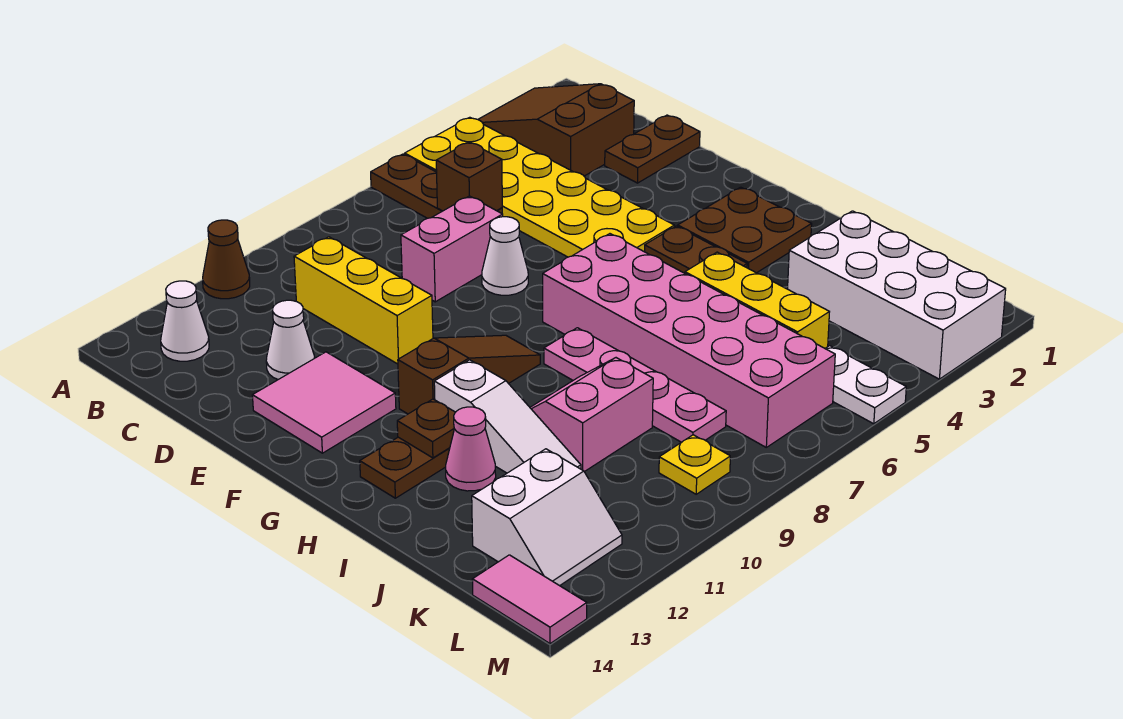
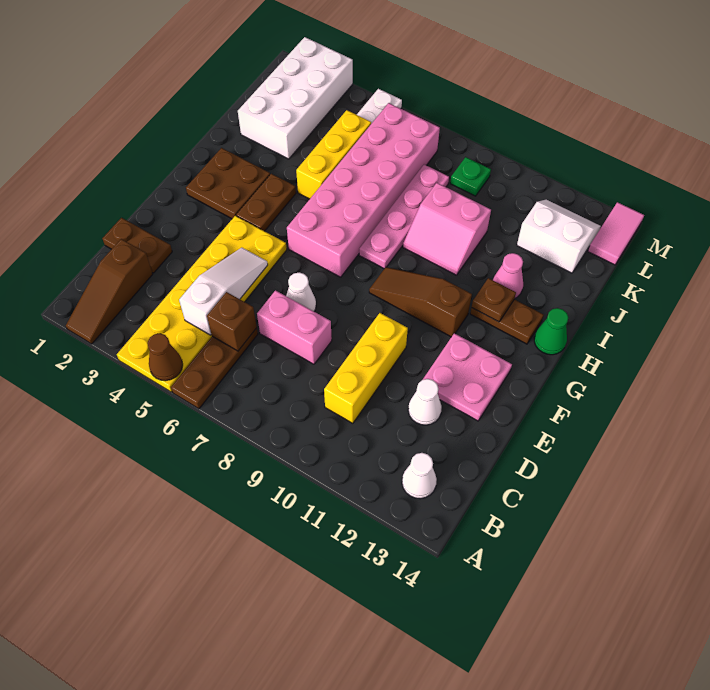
brown slope A2:C3 level 1 top C -> brown slope A2:C2 level 1 top C
brown cone A11 level 1 -> brown cone A5 level 2
pink tile E12:F13 level 1 -> pink plate E12:F13 level 1
white slope H11:J11 level 1 top H -> white slope C5:E5 level 2 top C
none -> green cone H14 level 1
yellow plate L9 level 1 -> green plate L9 level 1

